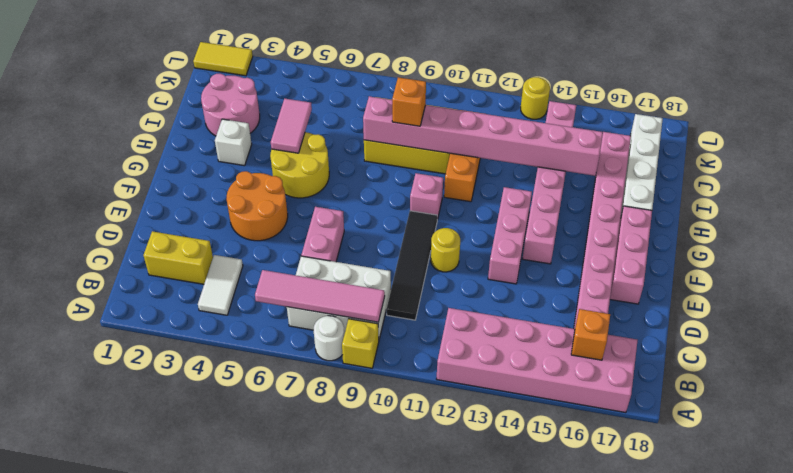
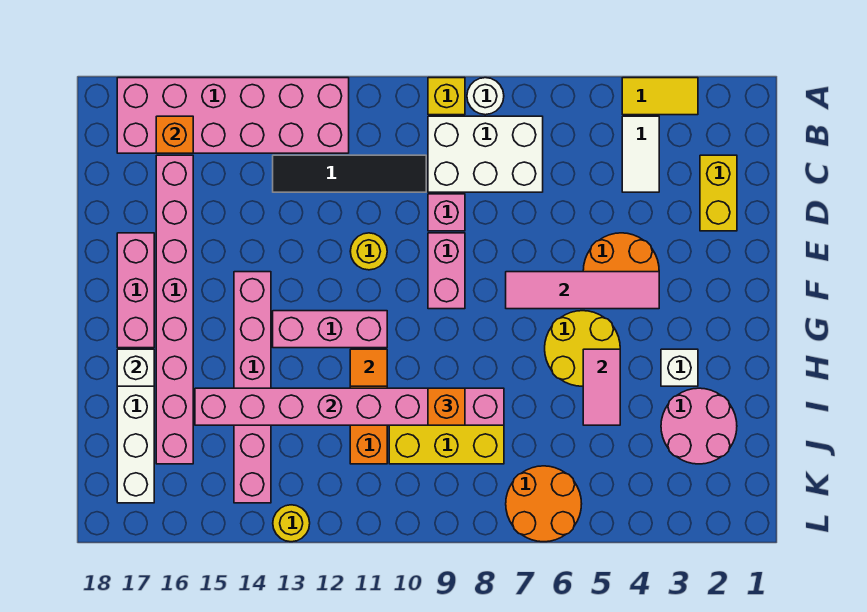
pink tile B6:B9 level 2 -> pink tile F4:F7 level 2
yellow brick C2:C3 level 1 -> yellow brick C2:D2 level 1
black tile C10:F10 level 1 -> black tile C10:C13 level 1
pink brick D7:E7 level 1 -> pink brick E9:F9 level 1
pink brick E13:G13 level 1 -> pink brick G11:G13 level 1
pink brick G10 level 1 -> pink brick D9 level 1
none -> orange tile H11 level 2
none -> white brick H17 level 2
none -> orange round brick K6:L7 level 1
yellow tile L1:L2 level 1 -> yellow tile A3:A4 level 1

